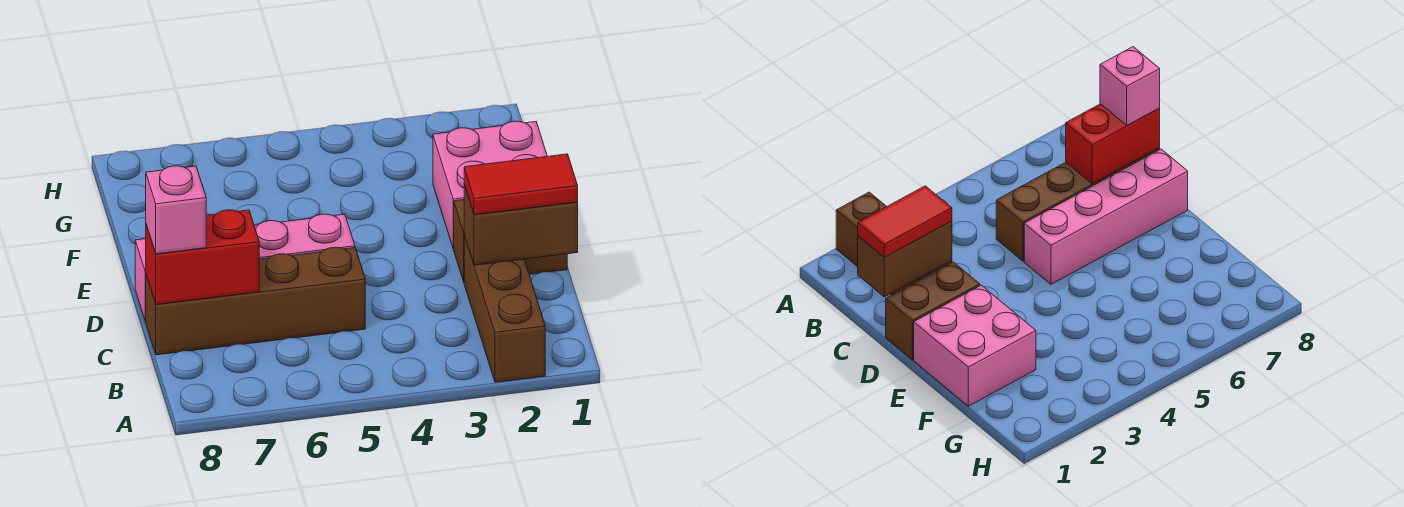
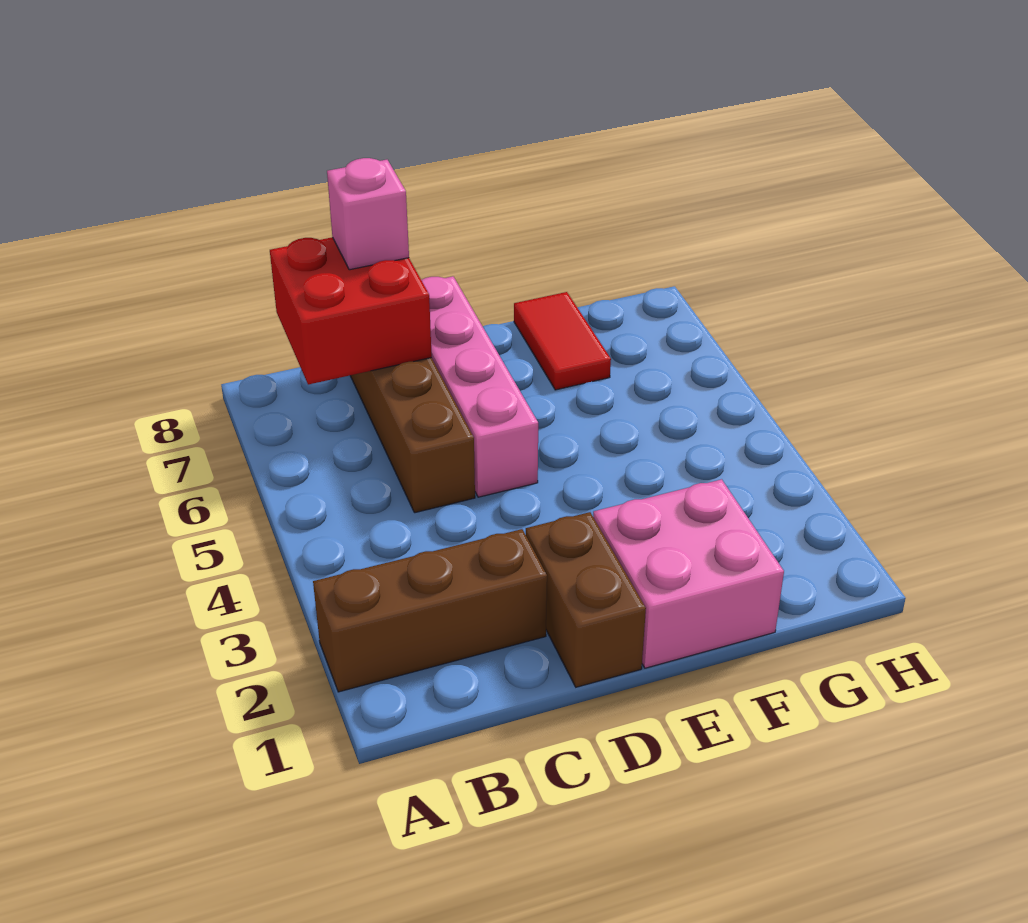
brown brick C1:C2 level 2 -> none
red tile C1:C2 level 3 -> red tile F7:F8 level 1
red brick C7:C8 level 2 -> red brick B7:C8 level 2

